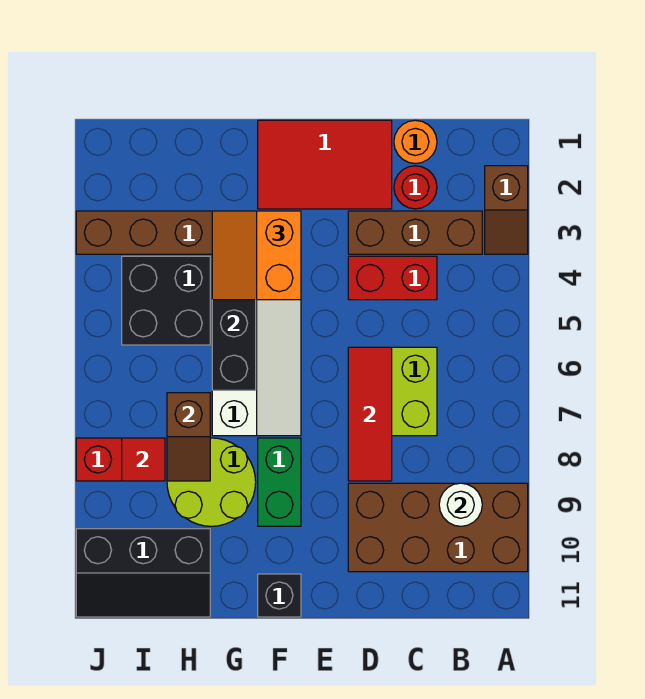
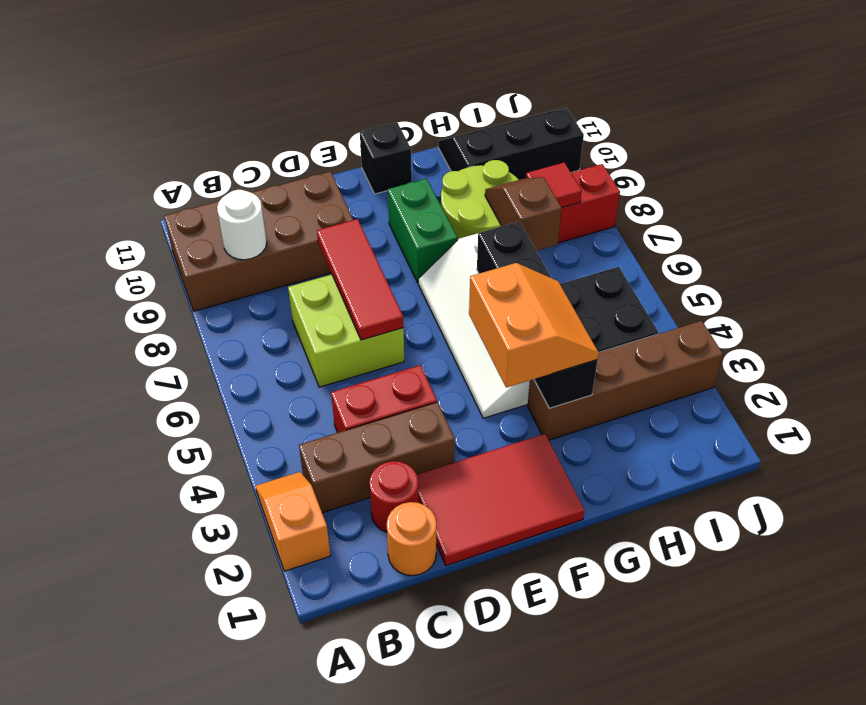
brown slope A2:A3 level 1 top 2 -> orange slope A2:A3 level 1 top 2

